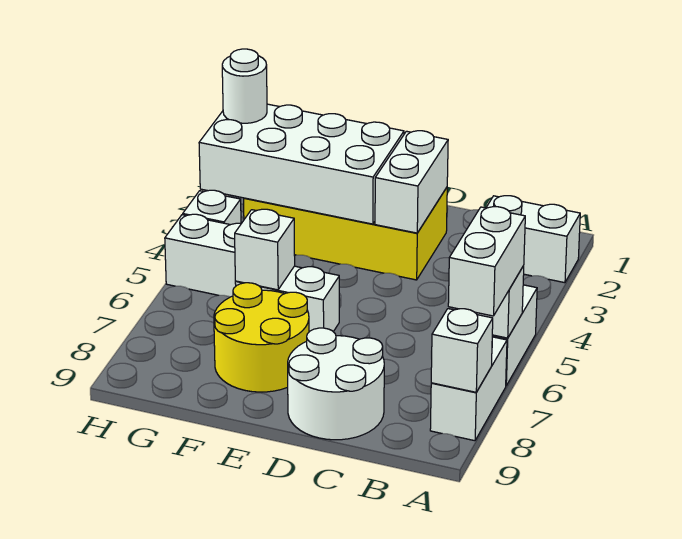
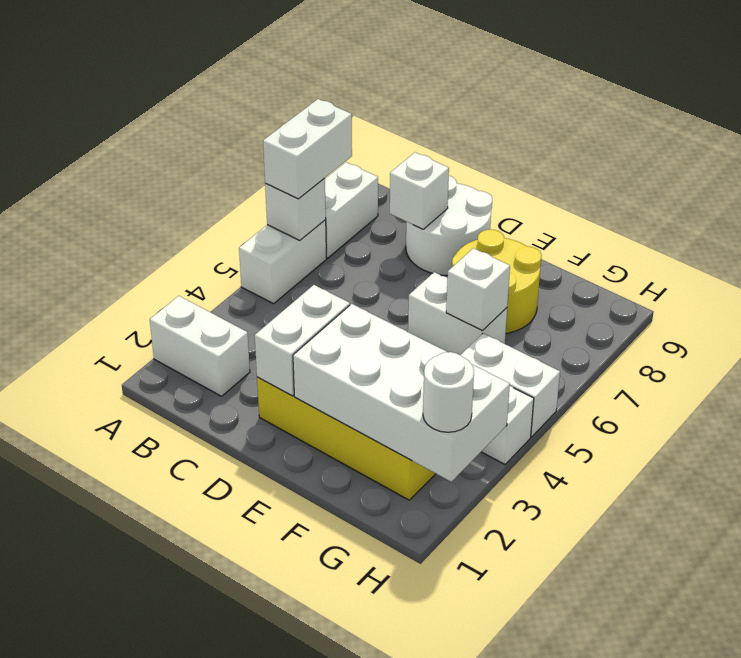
white brick A8 level 2 -> white brick C8 level 2

